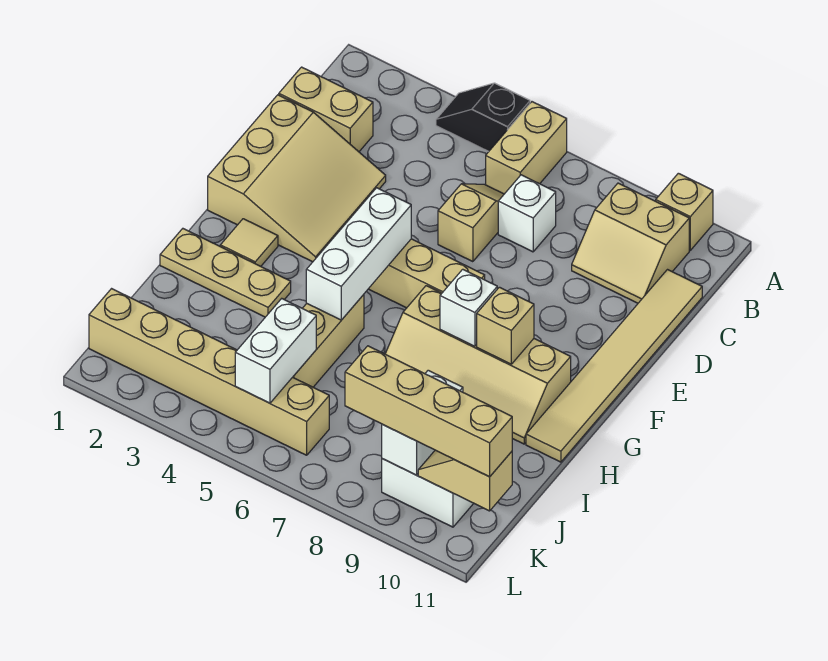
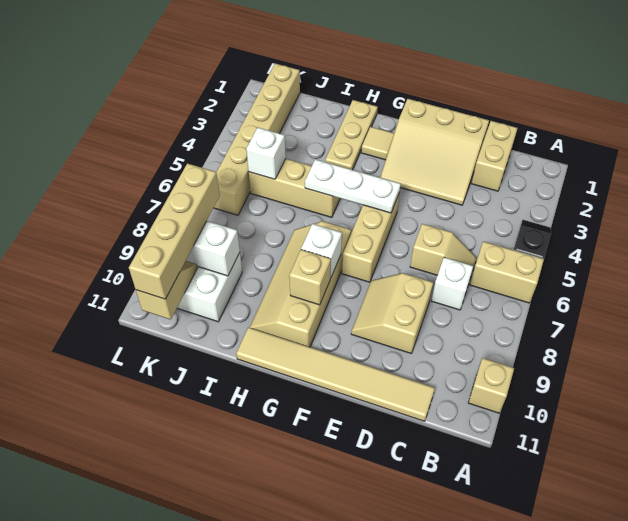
tan slope B9:C10 level 1 top B -> tan slope D8:E9 level 1 top D
white brick F5:H5 level 2 -> white plate F5:H5 level 2
white brick J5:K5 level 2 -> white brick J5 level 2

